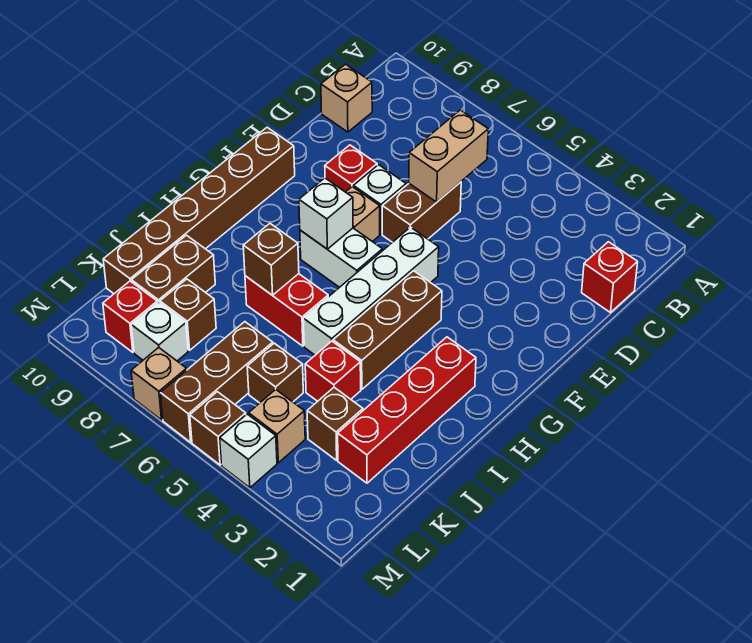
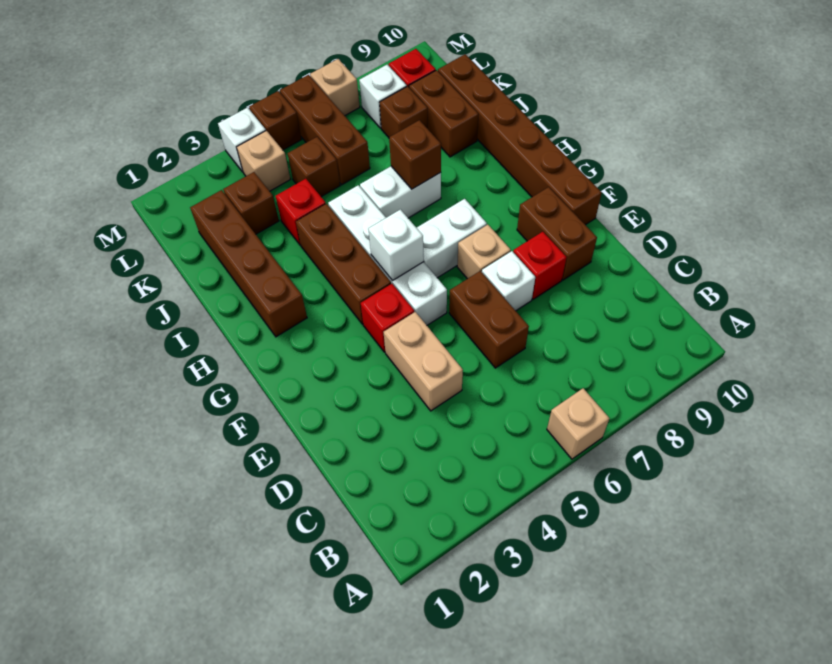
red brick C1 level 1 -> red brick F4 level 1
tan brick C6:D6 level 2 -> tan brick D4:E4 level 1
tan brick C10 level 1 -> tan brick A6 level 1
none -> brown brick E9:F9 level 1
white brick G7 level 2 -> white brick G5 level 2
red brick H2:K2 level 1 -> brown brick H2:K2 level 1
red brick I6:I7 level 1 -> white brick I6:I7 level 1

